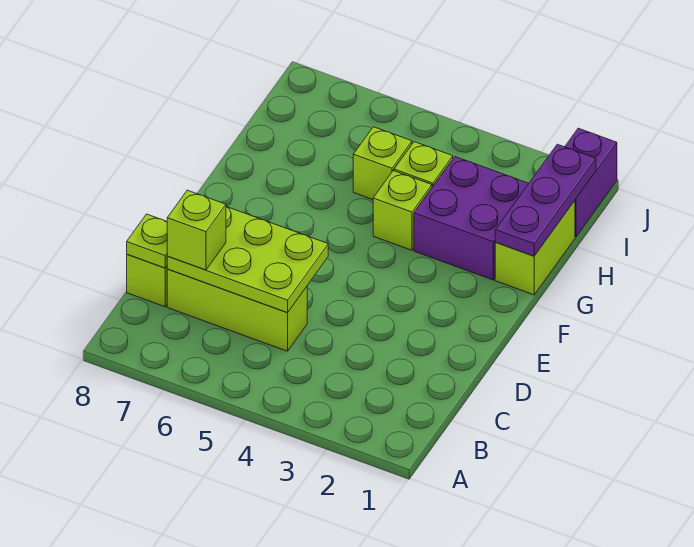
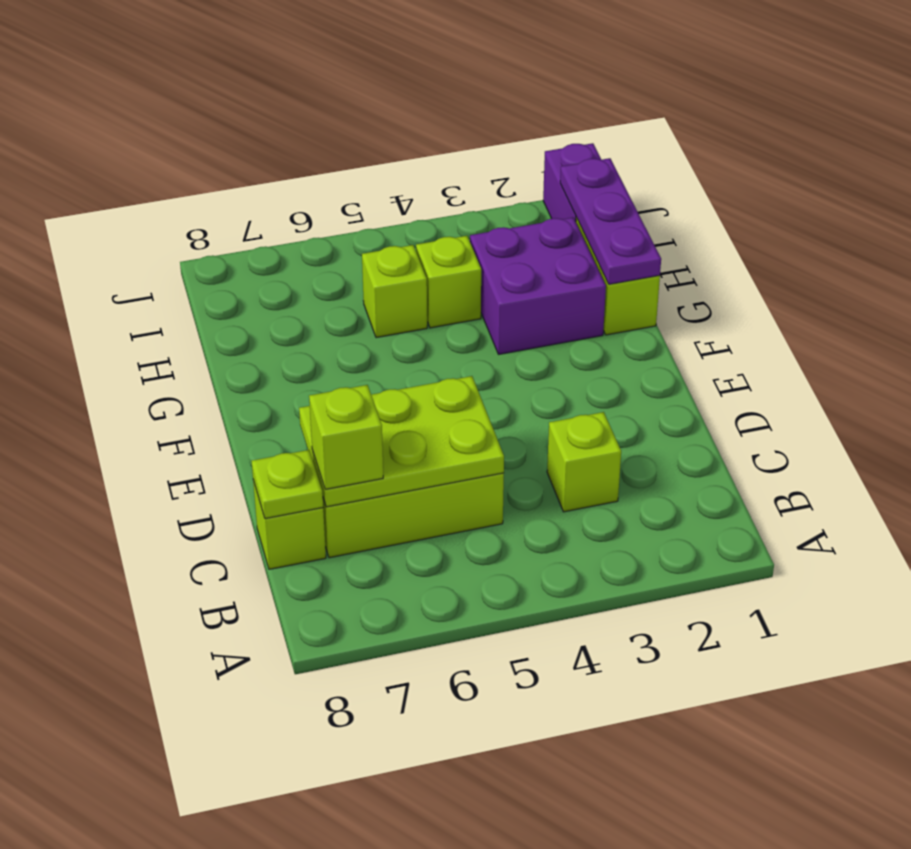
lime brick G4 level 1 -> lime brick C3 level 1

